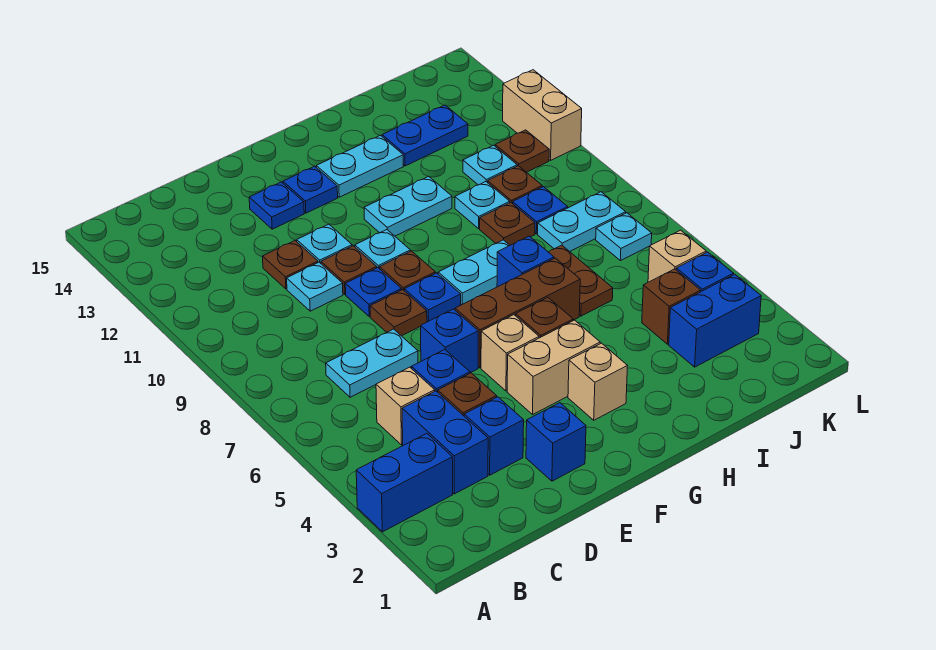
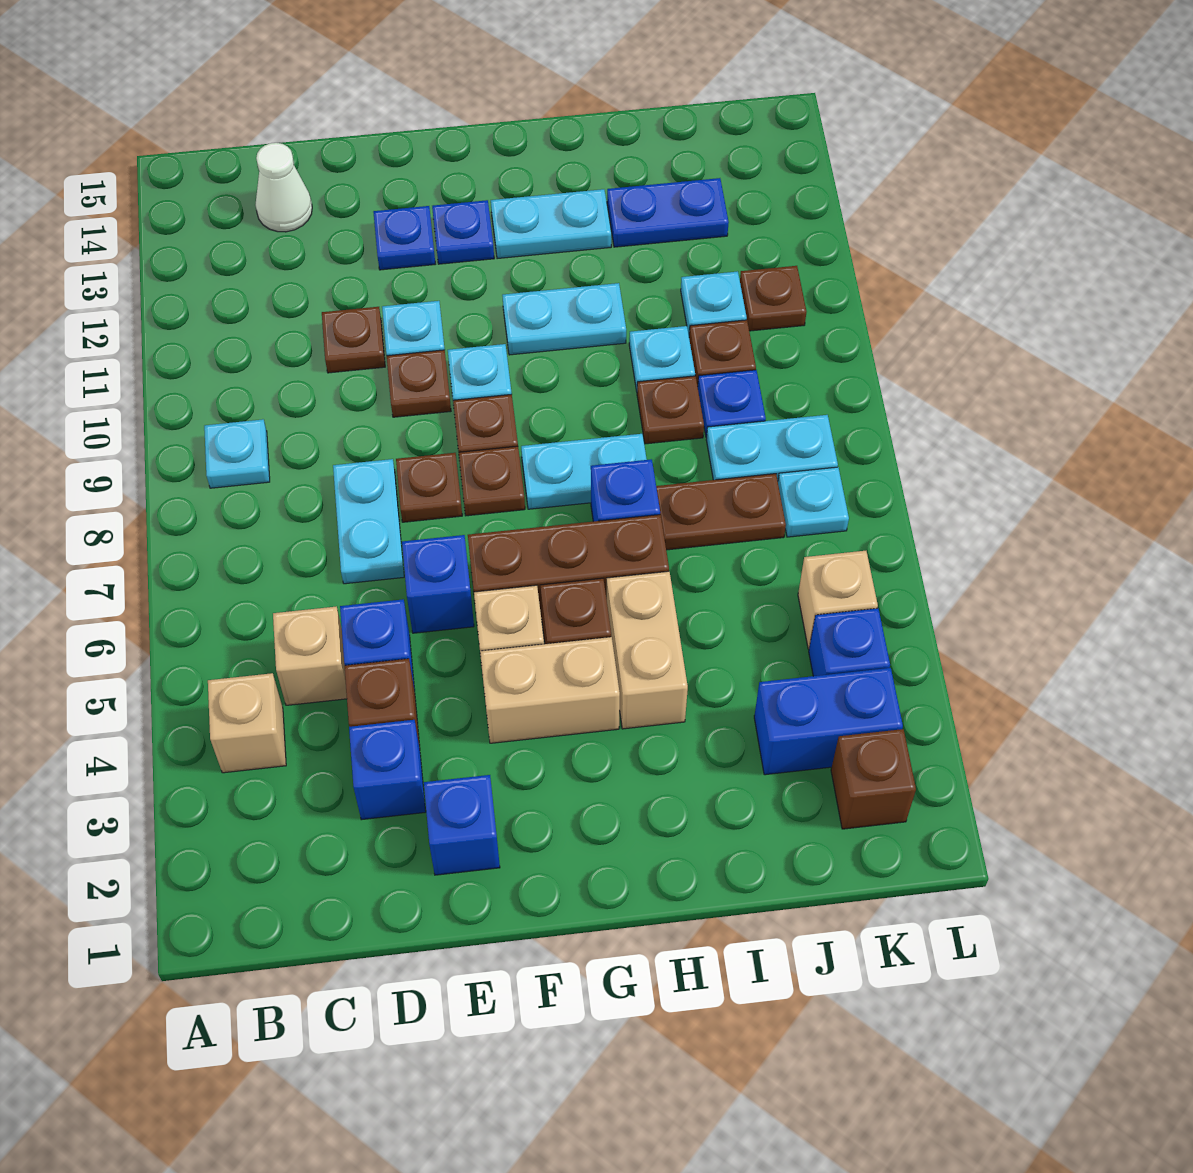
blue brick A3:B3 level 1 -> none
blue brick C3:C4 level 1 -> none
cyan plate C7:D7 level 1 -> cyan plate D7:D8 level 1
none -> white cone C14 level 1
cyan plate D10 level 1 -> cyan plate B9 level 1
blue plate E9 level 1 -> none
blue plate F8 level 1 -> brown plate F8 level 1
tan brick G3 level 1 -> tan brick B4 level 1
brown plate I6:I7 level 1 -> brown plate I7:J7 level 1
brown brick J4 level 1 -> brown brick K2 level 1
tan brick L11:L12 level 1 -> tan brick H4:H5 level 1

